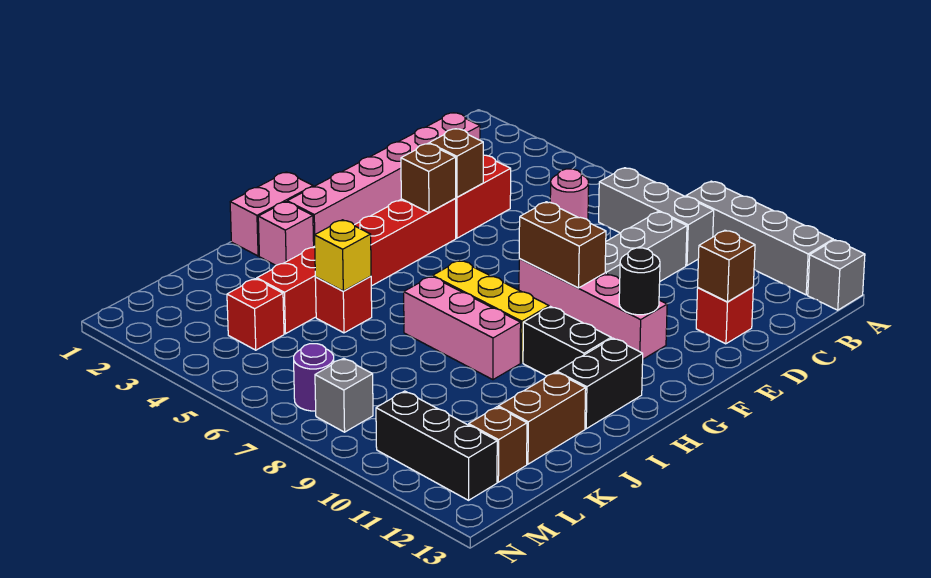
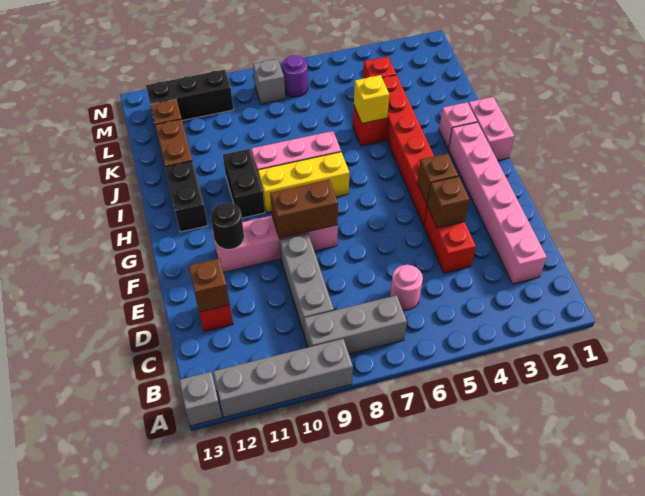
black brick H10:H11 level 1 -> black brick H10:I10 level 1

